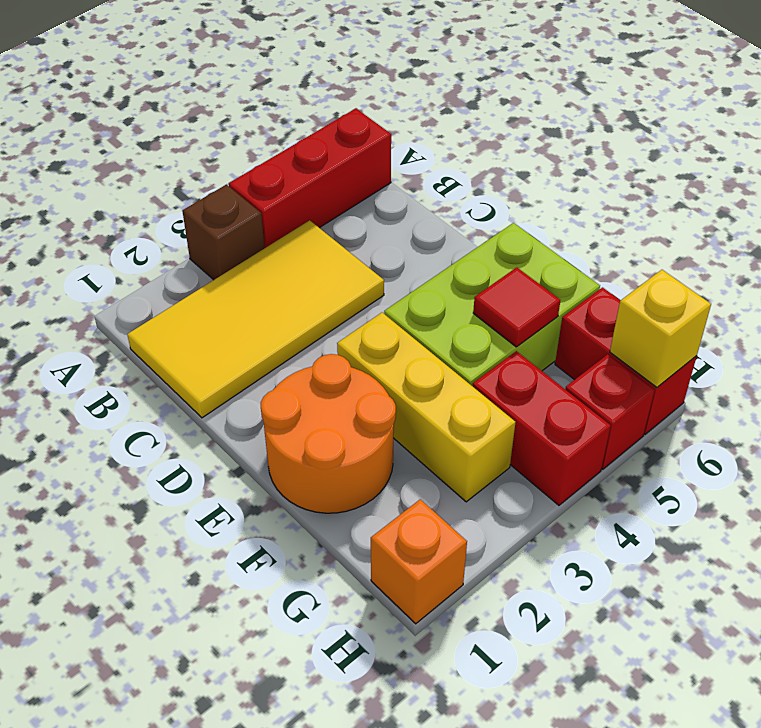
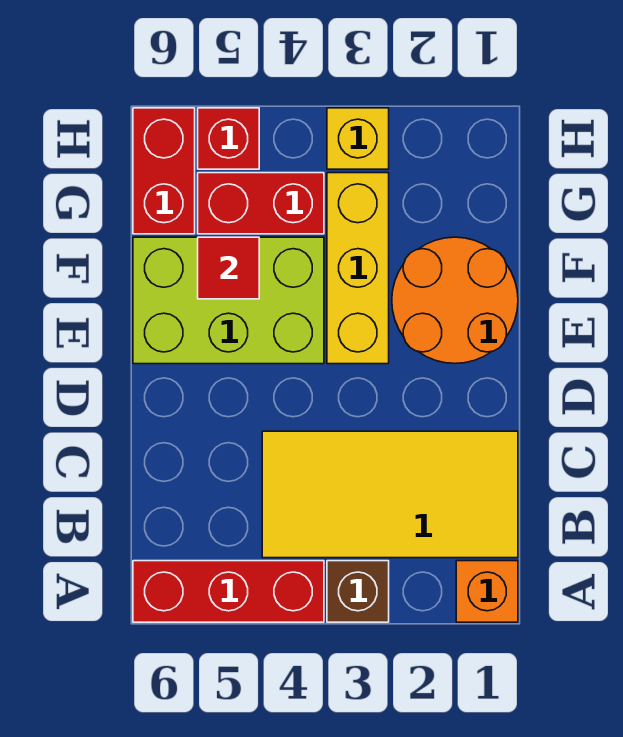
red brick G4:H4 level 1 -> red brick G4:G5 level 1
orange brick H1 level 1 -> orange brick A1 level 1
yellow brick H6 level 2 -> yellow brick H3 level 1

